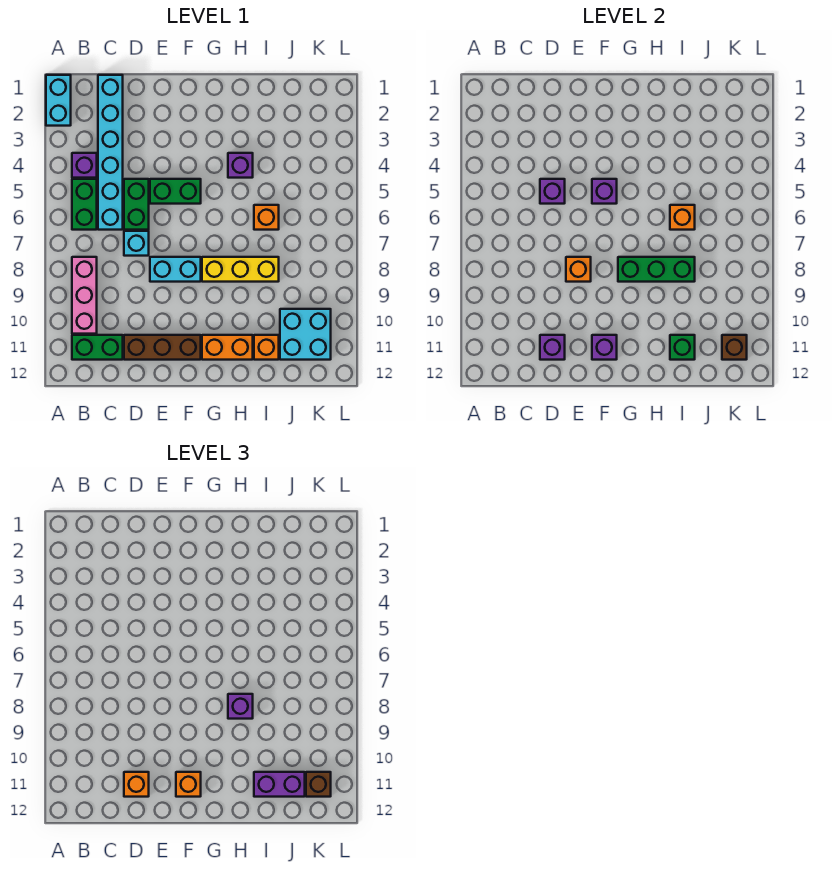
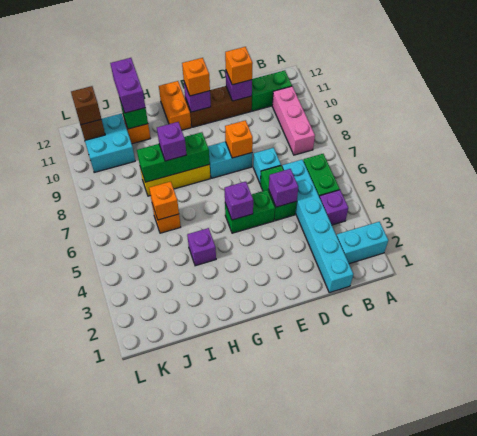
cyan brick A1:A2 level 1 -> cyan brick A2:B2 level 1
orange brick G11:H11 level 1 -> orange brick G11:G12 level 1
purple brick I11:J11 level 3 -> purple brick I11:I12 level 3

